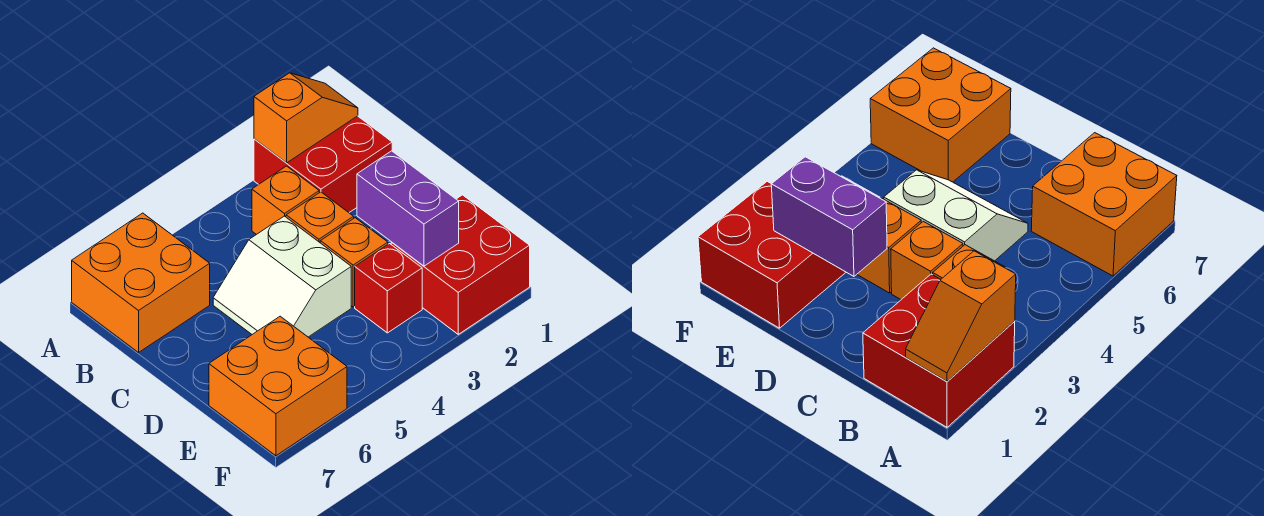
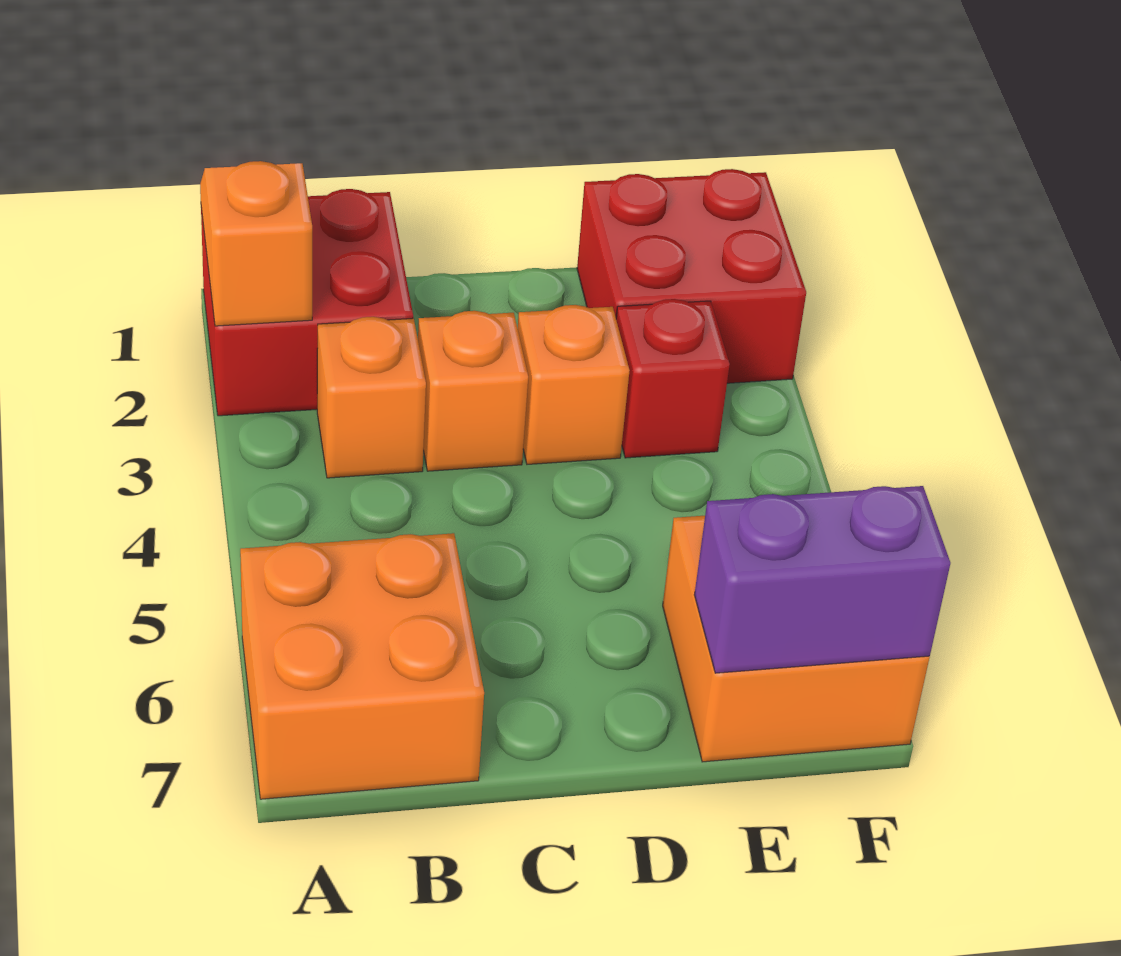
white slope C4:D5 level 1 top 4 -> none
purple brick D2:E2 level 2 -> purple brick E7:F7 level 2

